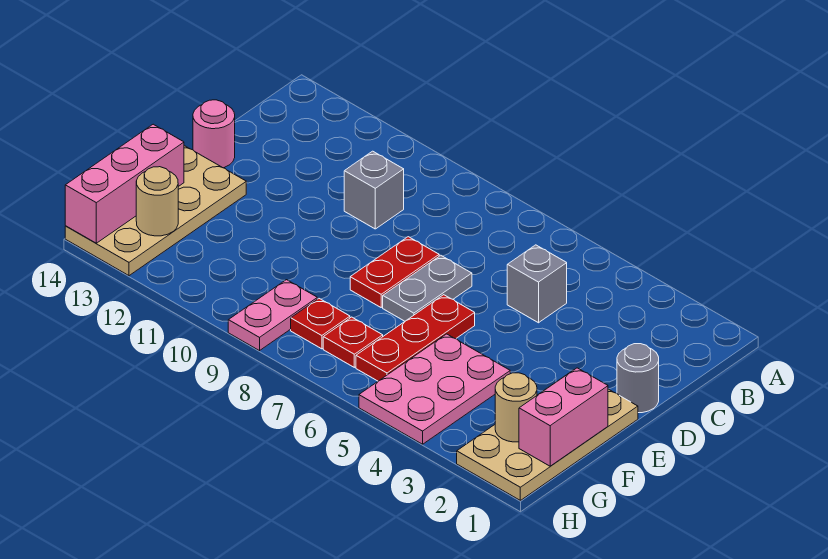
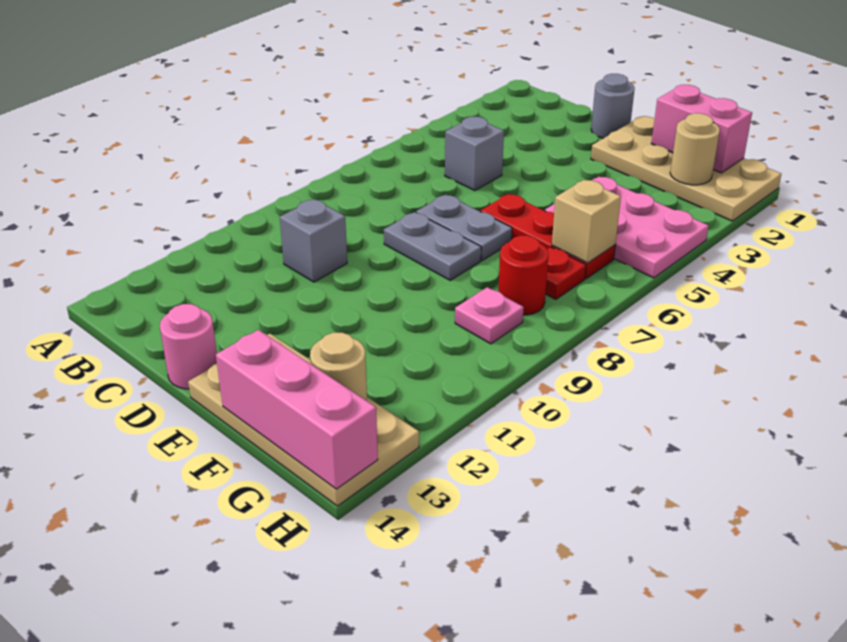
red plate D8:E8 level 1 -> grey plate D8:E8 level 1
none -> tan brick G6 level 2
red plate G8 level 1 -> red round brick G8 level 1
pink plate G9:H9 level 1 -> pink plate G9 level 1

